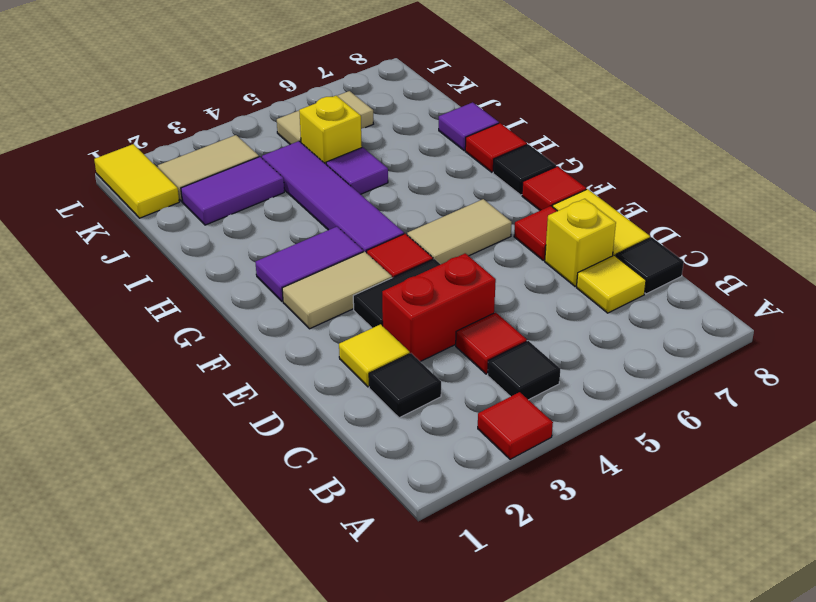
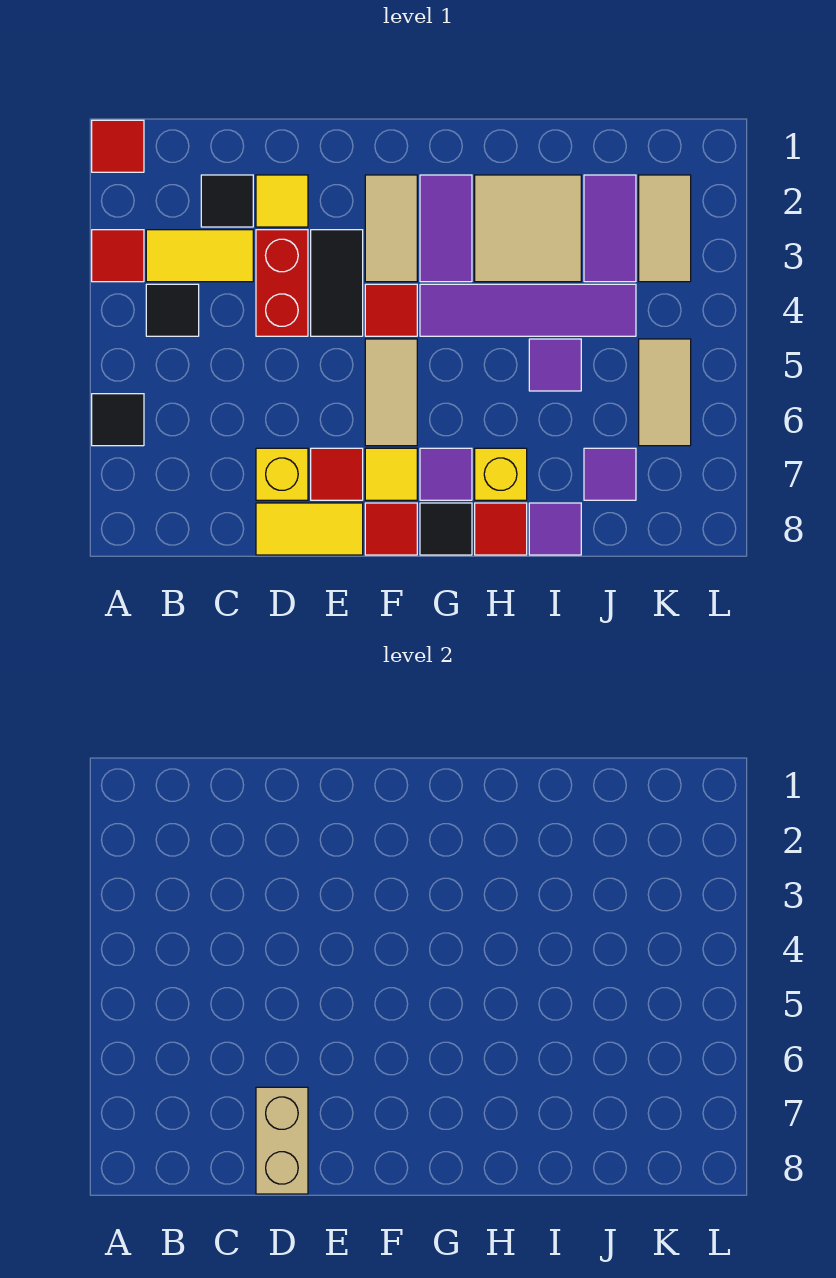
red tile C4 level 1 -> red tile A1 level 1
yellow tile C7 level 1 -> yellow tile F7 level 1
black tile C8 level 1 -> black tile A6 level 1
none -> tan brick D7:D8 level 2
none -> purple tile G7 level 1
none -> tan tile H2:I3 level 1
yellow brick J5 level 1 -> yellow brick H7 level 1
none -> purple tile J7 level 1
yellow tile K1:L1 level 1 -> yellow tile B3:C3 level 1

